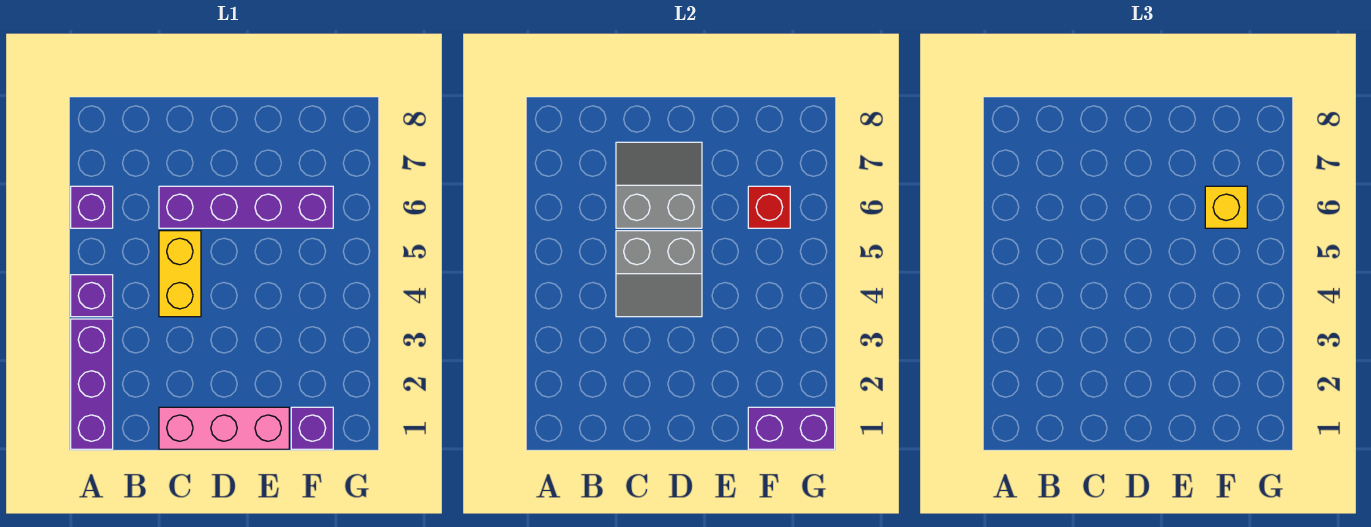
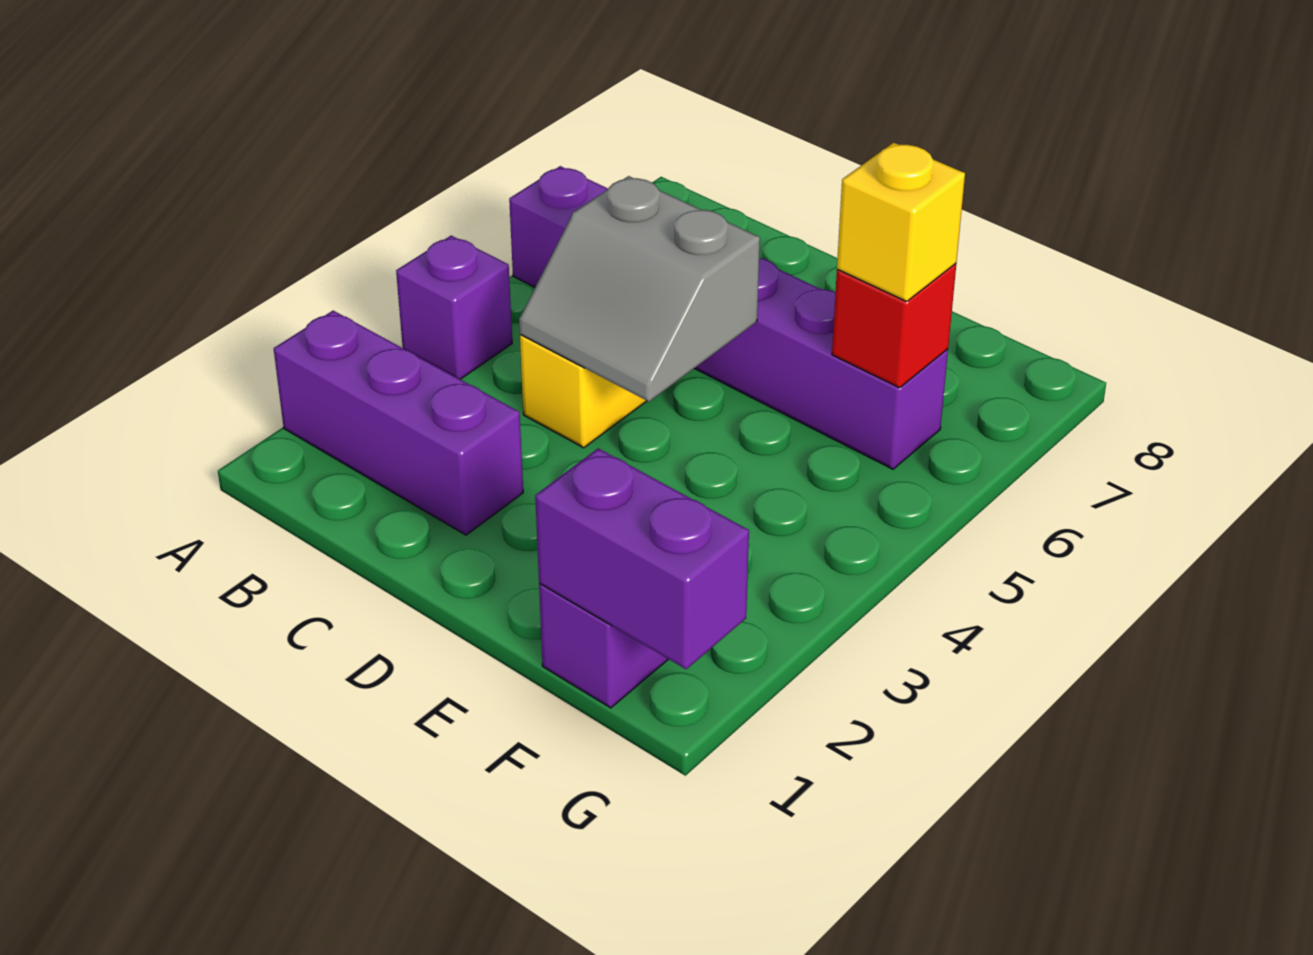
purple brick A1:A3 level 1 -> purple brick A2:C2 level 1
pink brick C1:E1 level 1 -> none
grey slope C6:D7 level 2 top 6 -> none

